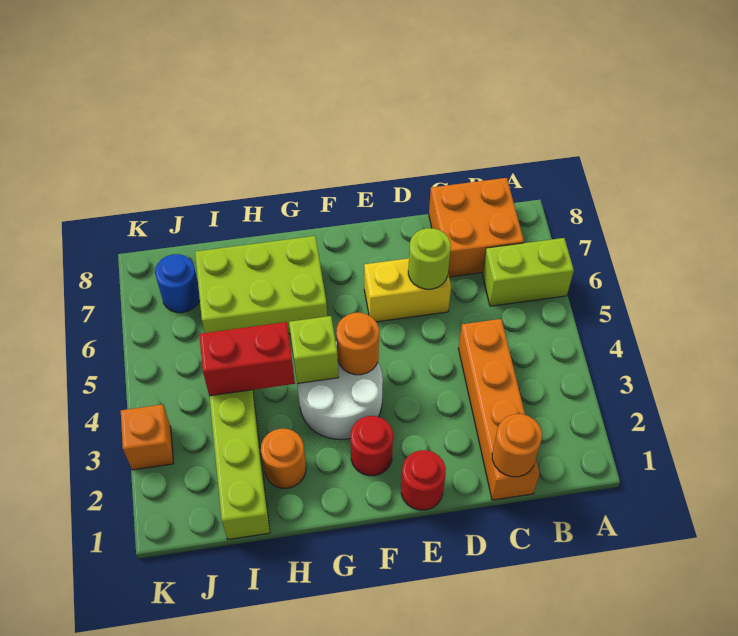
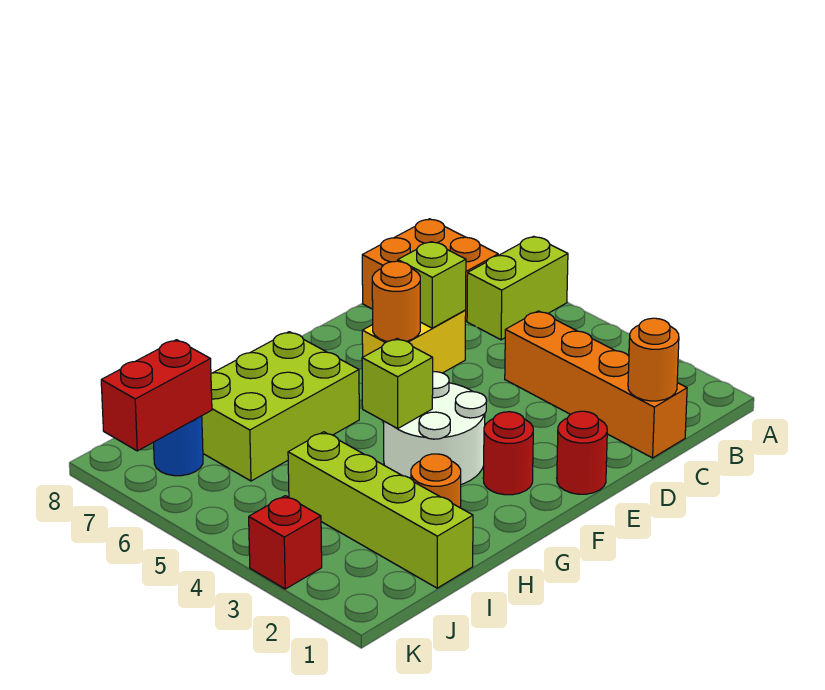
lime round brick D6 level 2 -> lime brick D6 level 2
orange round brick F4 level 2 -> orange round brick E6 level 2
red brick H4:I4 level 2 -> red brick J7:K7 level 2
orange brick K3 level 1 -> red brick K3 level 1

